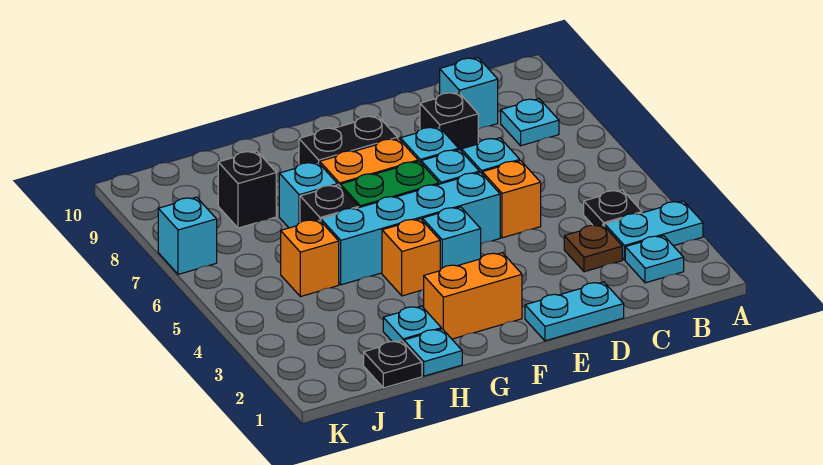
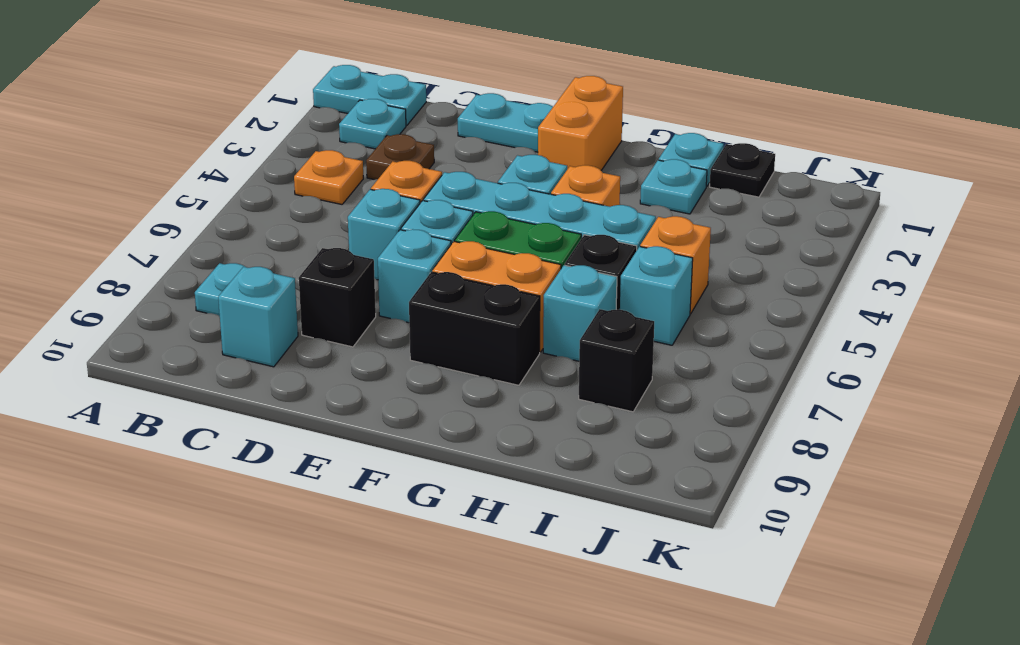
cyan plate A3:B3 level 1 -> cyan plate A1:B1 level 1
black plate B4 level 1 -> orange plate B4 level 1
orange brick F2:G2 level 1 -> orange brick F1:F2 level 1
cyan brick K7 level 1 -> cyan brick I6 level 1

